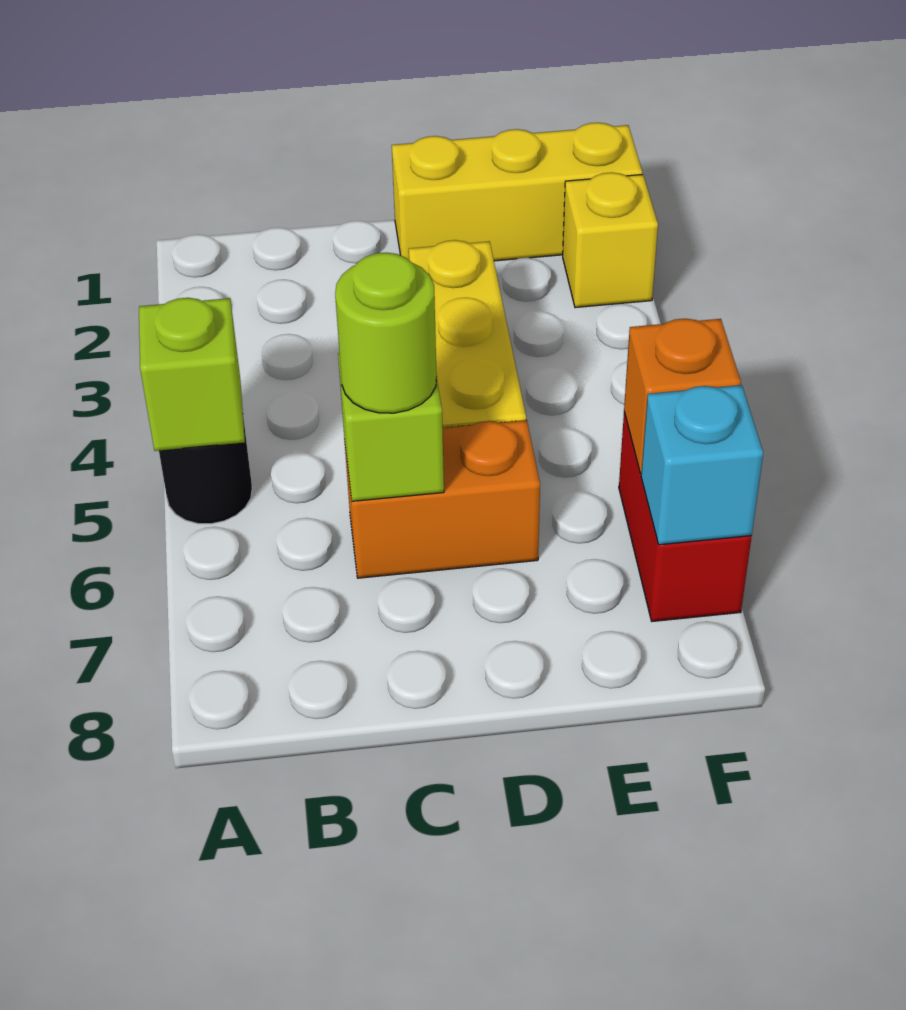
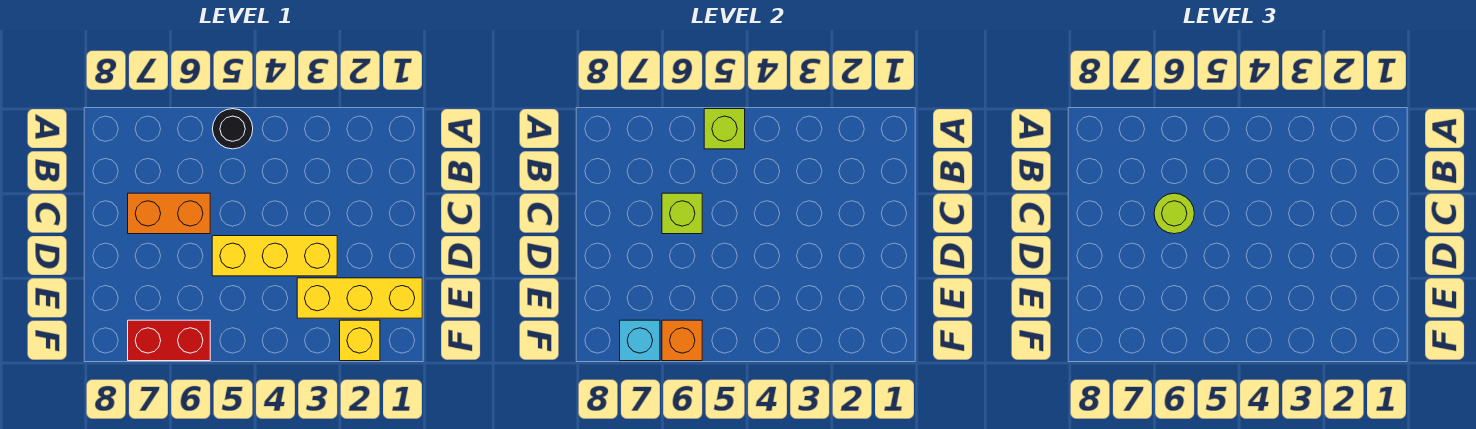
orange brick C6:D6 level 1 -> orange brick C6:C7 level 1
yellow brick D1:F1 level 1 -> yellow brick E1:E3 level 1

